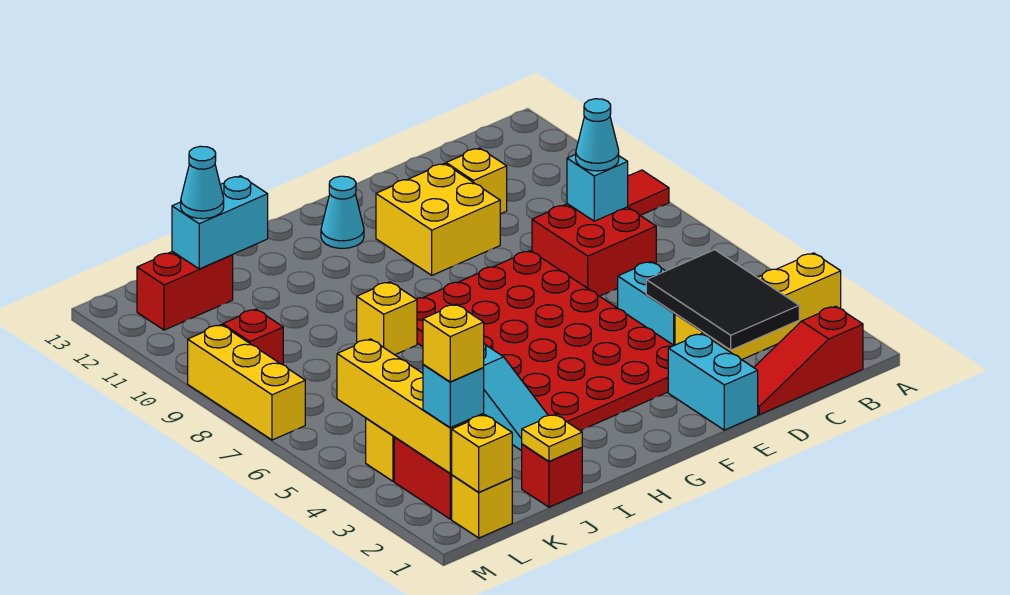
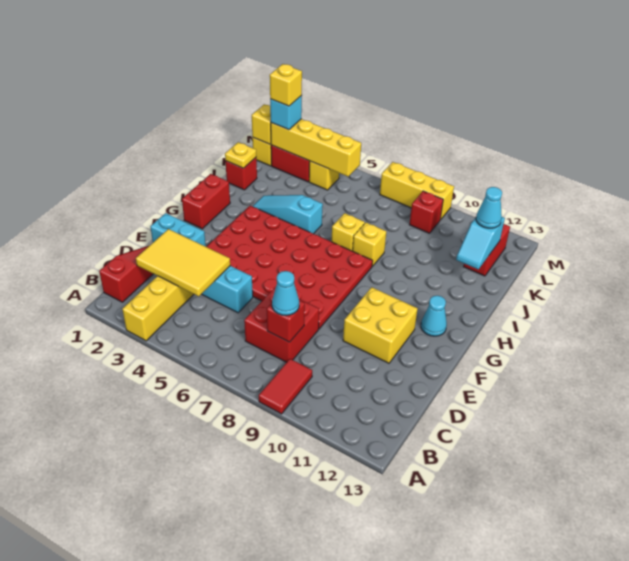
black tile C2:D4 level 2 -> yellow tile C2:D4 level 2
cyan brick C8 level 2 -> red brick C8 level 2
yellow brick D11 level 1 -> yellow brick I7 level 1
none -> red brick G1:H1 level 1
cyan brick J12:K12 level 2 -> cyan slope J12:K12 level 2 top K

